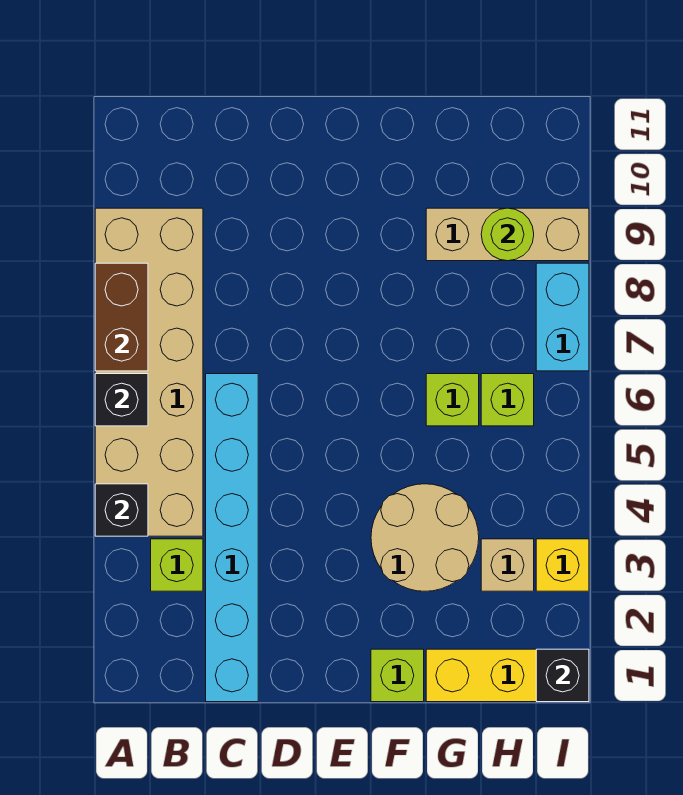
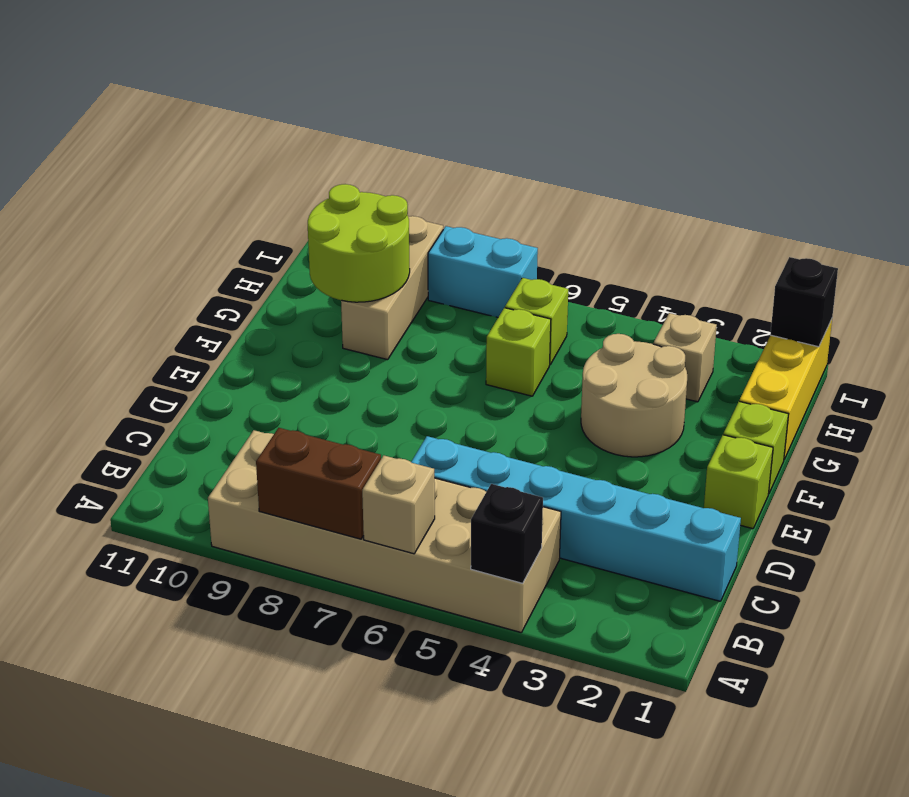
black brick A6 level 2 -> tan brick A6 level 2
lime brick B3 level 1 -> lime brick E1 level 1
lime round brick H9 level 2 -> lime round brick G9:H10 level 2
yellow brick I3 level 1 -> none

